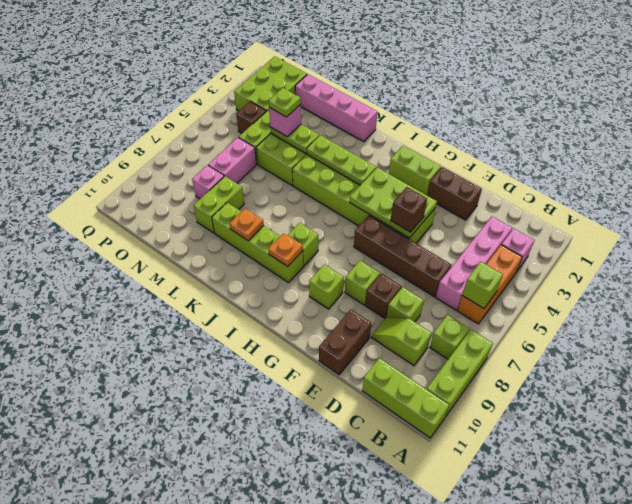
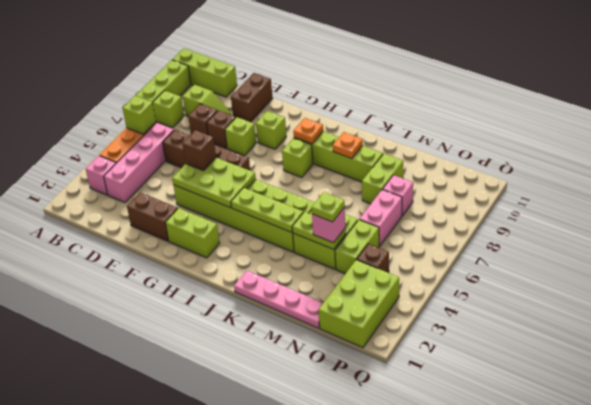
lime brick D8 level 1 -> brown brick D8 level 1
pink brick K1:N1 level 1 -> pink plate K1:N1 level 1

